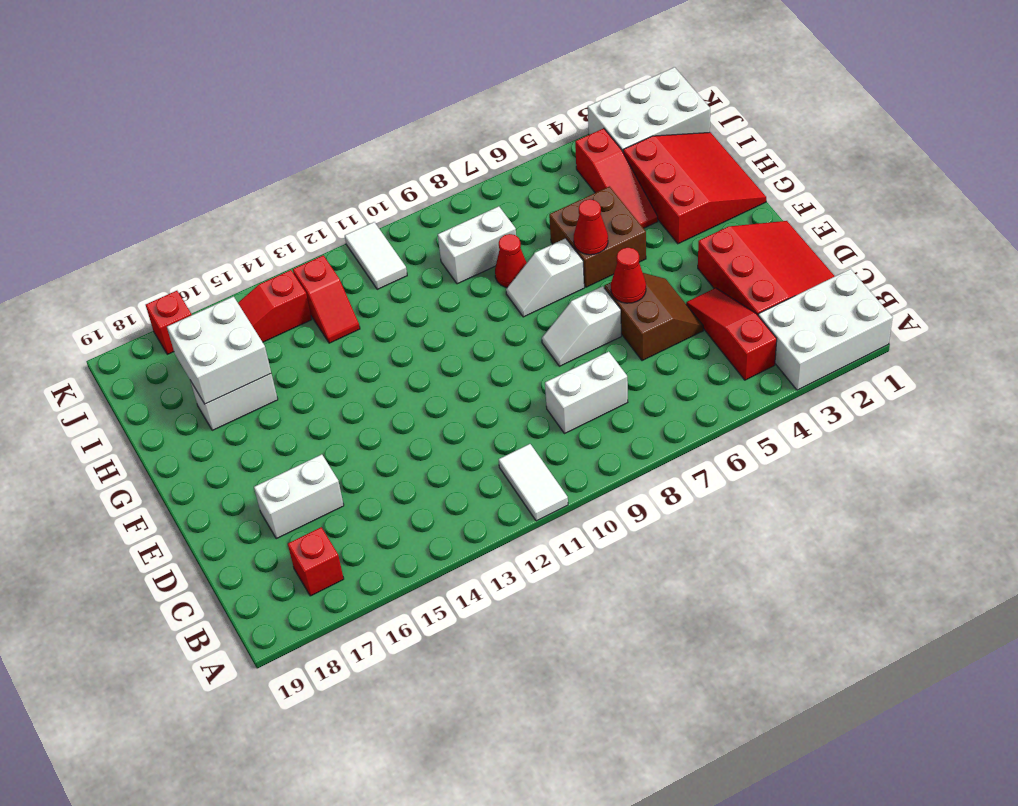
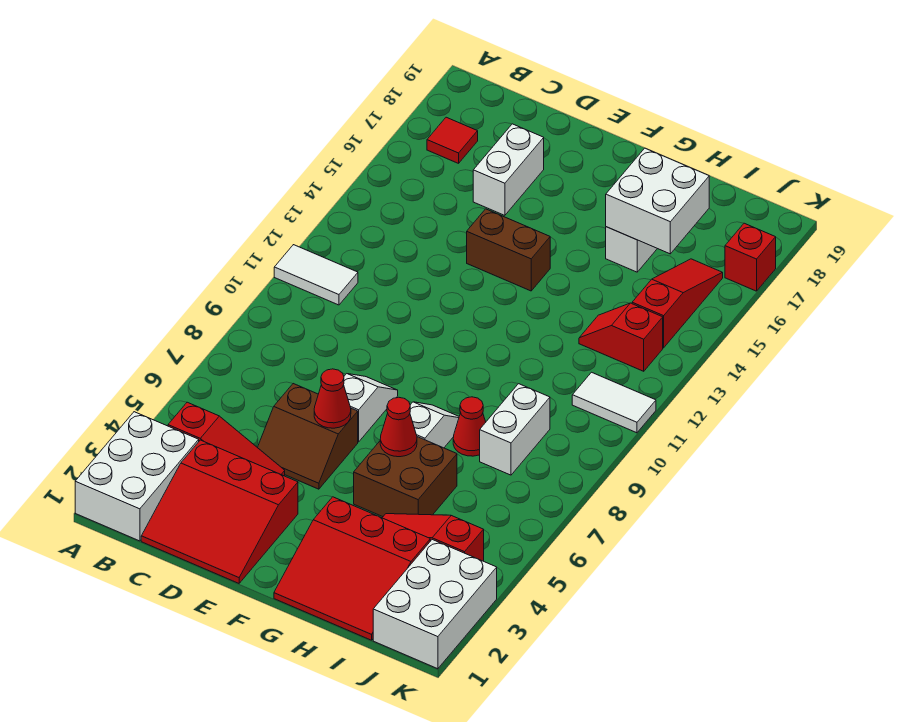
red brick B17 level 1 -> red tile B17 level 1
white brick C8:C9 level 1 -> none
none -> brown brick E14:F14 level 1

